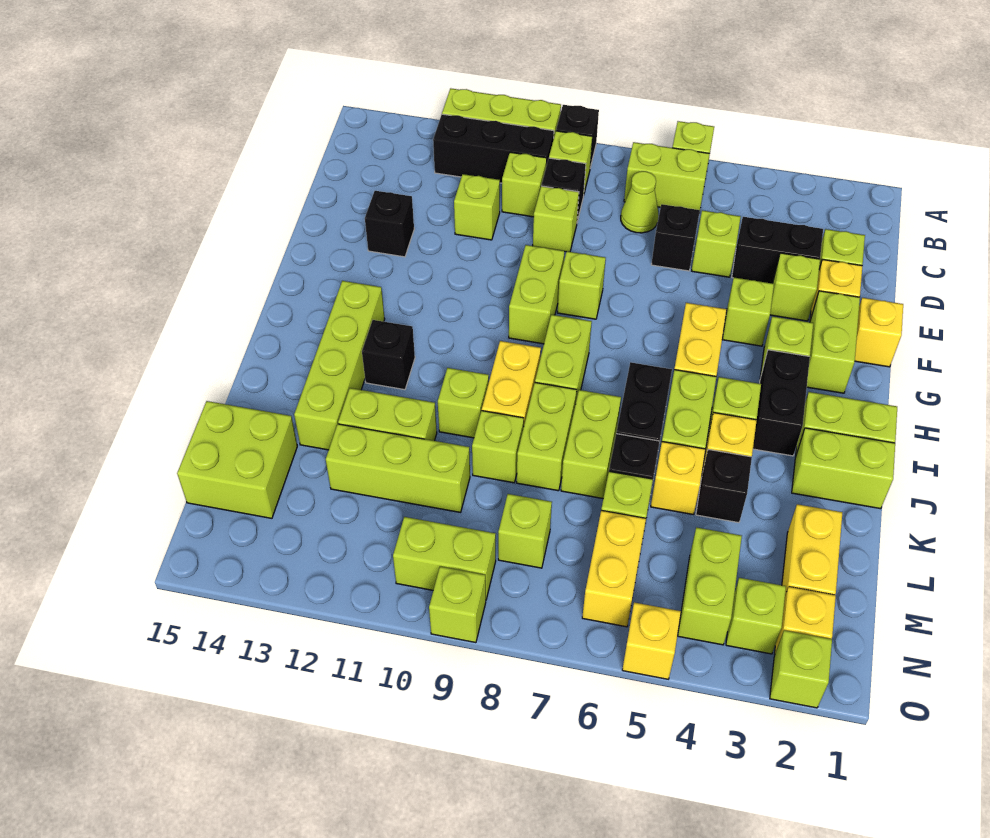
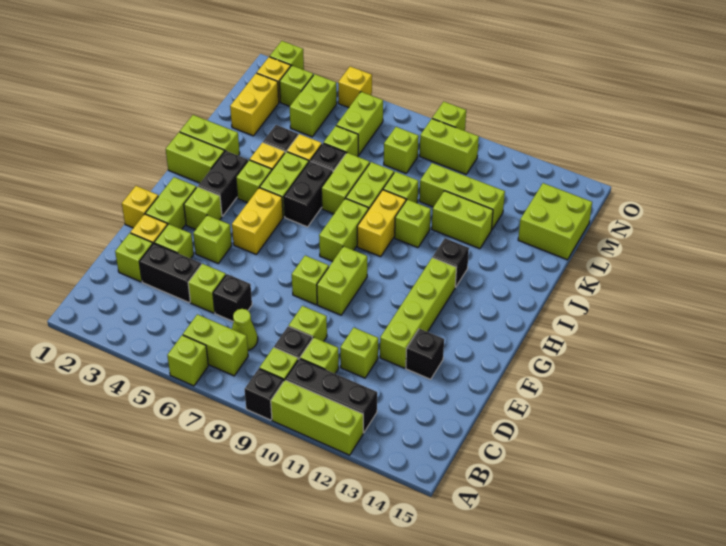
lime brick H13:K13 level 1 -> lime brick E12:H12 level 1
yellow brick M6:N6 level 1 -> lime brick M6:N6 level 1

